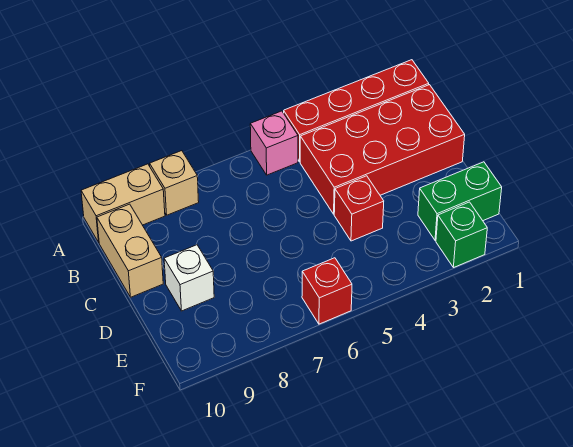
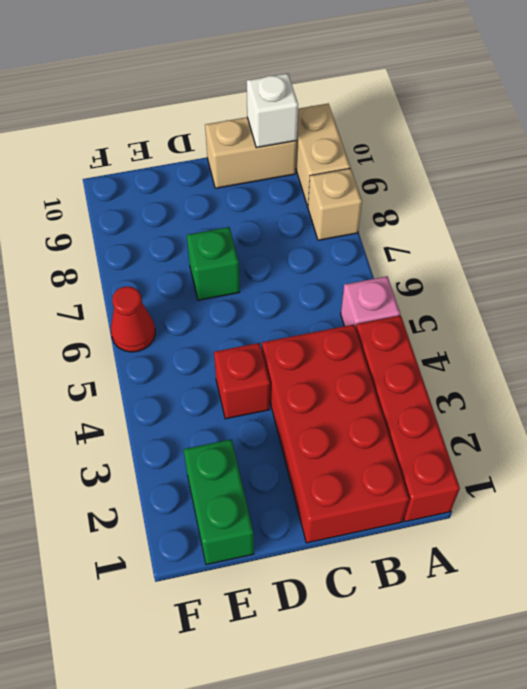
white brick D9 level 1 -> white brick B10 level 2
green brick F2 level 1 -> green brick D7 level 1
red brick F6 level 1 -> red cone F6 level 1

